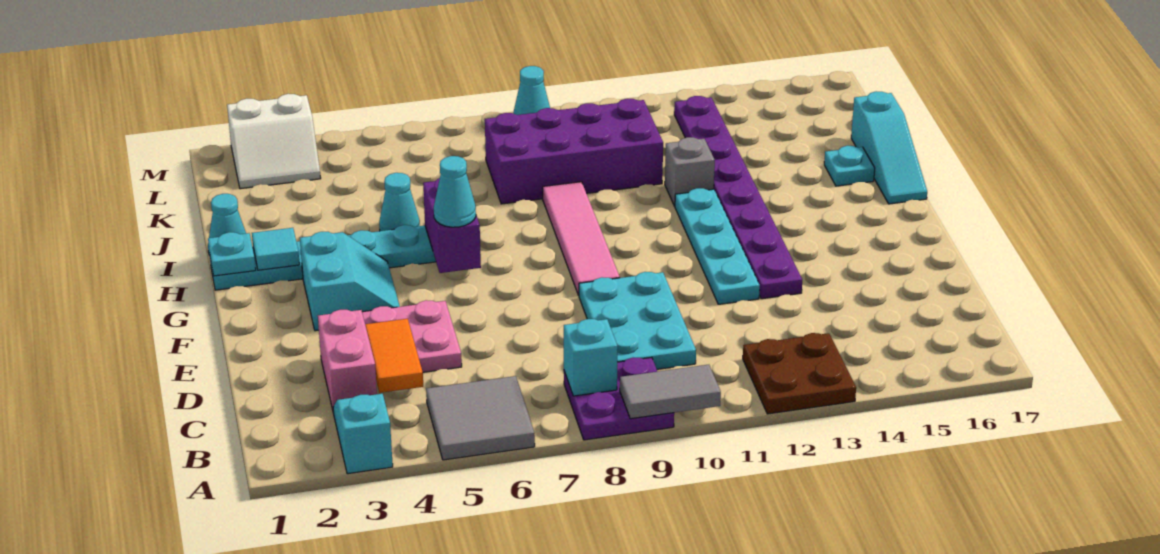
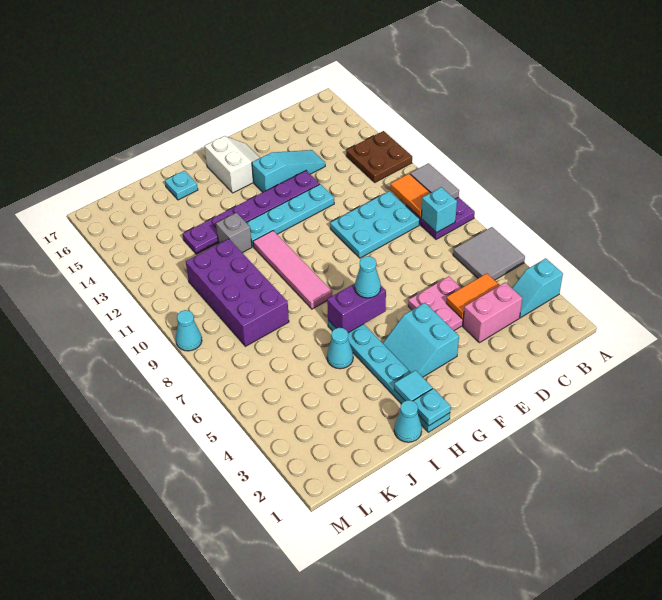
none -> orange tile B9:B10 level 2
purple plate E13:L13 level 1 -> purple plate E13:J13 level 1
cyan slope F3:G4 level 1 top 3 -> cyan slope F3:G4 level 1 top F
pink tile F9:I9 level 1 -> pink tile H8:H11 level 1
cyan slope H17:J17 level 1 top J -> cyan slope D14:F14 level 1 top F
white slope L2:M3 level 1 top M -> white slope F15:G16 level 1 top G

